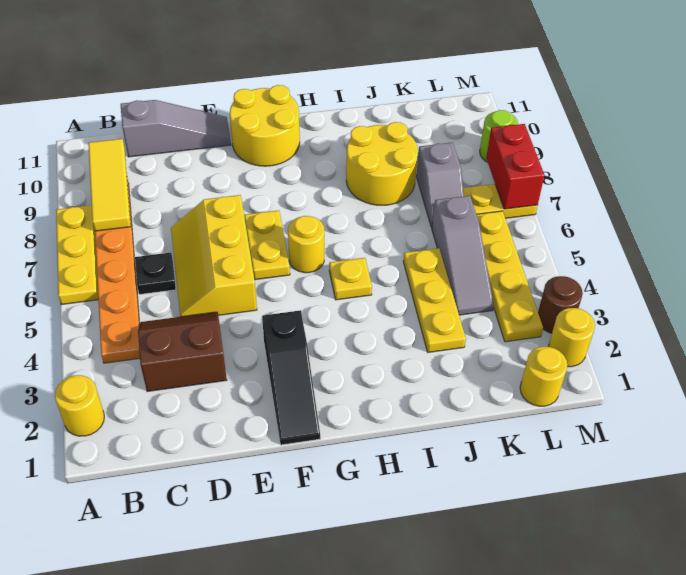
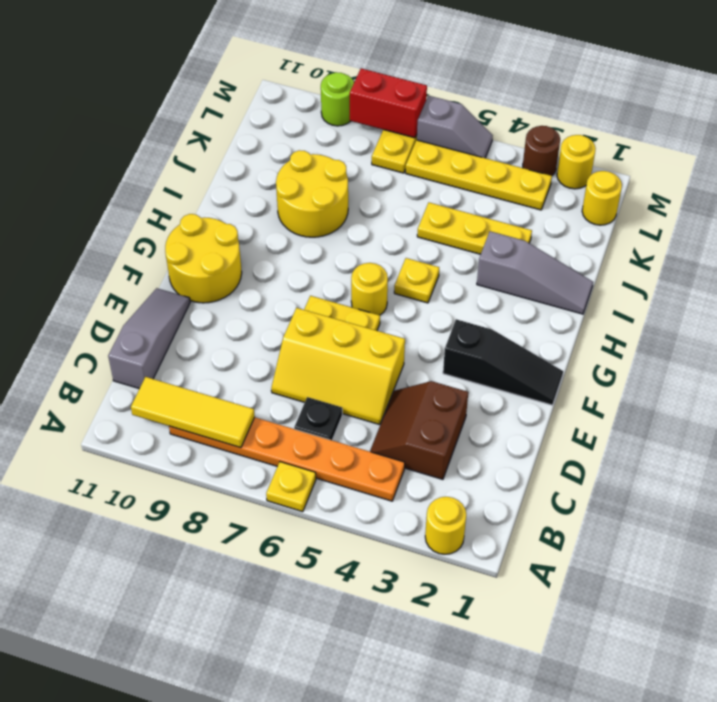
yellow plate A6:A8 level 1 -> yellow plate A6 level 1
grey slope K4:K6 level 1 top 6 -> grey slope I1:I3 level 1 top 3
grey slope K7:K8 level 1 top 8 -> grey slope M5:M6 level 1 top 6

